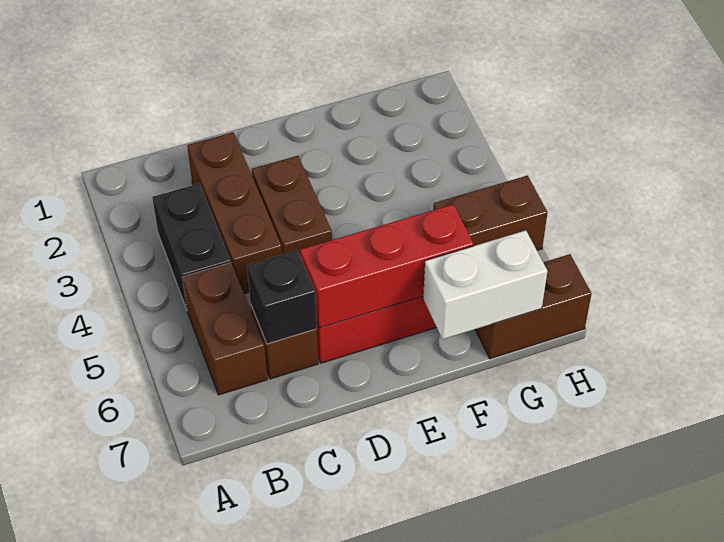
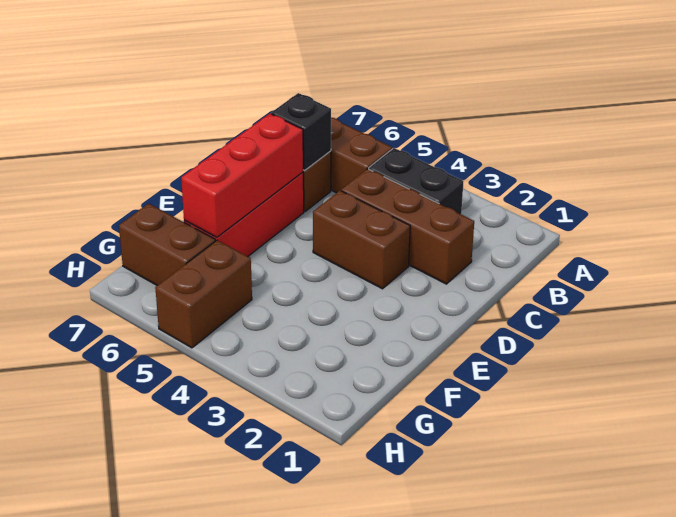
white brick F7:G7 level 2 -> none
brown brick G7:H7 level 1 -> brown brick G6:G7 level 1

